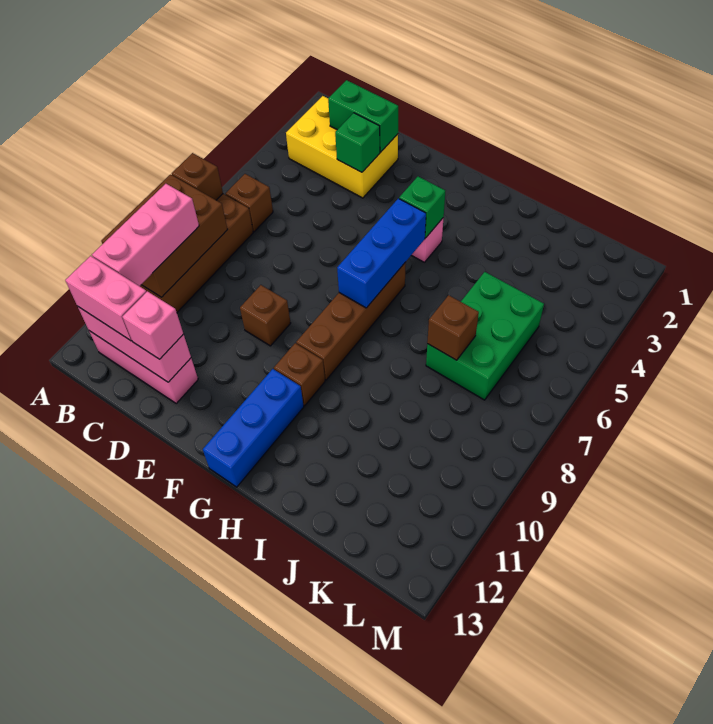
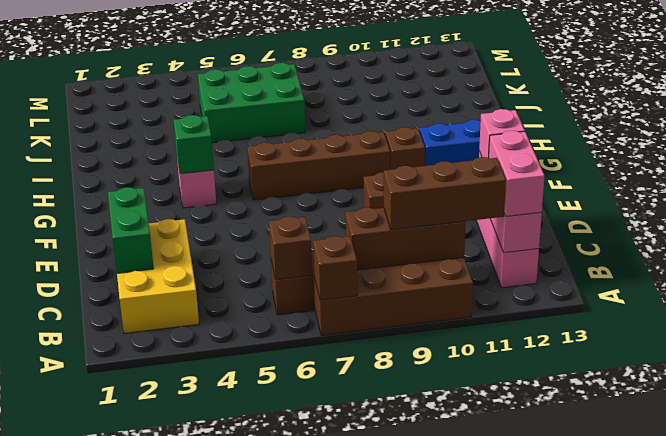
brown brick A8:B10 level 2 -> brown brick B8:B10 level 2
pink brick B9:B11 level 3 -> brown brick B9:B11 level 3
green brick D3 level 2 -> none
blue brick G5:G7 level 2 -> none
brown brick J7 level 2 -> brown brick B6 level 2

